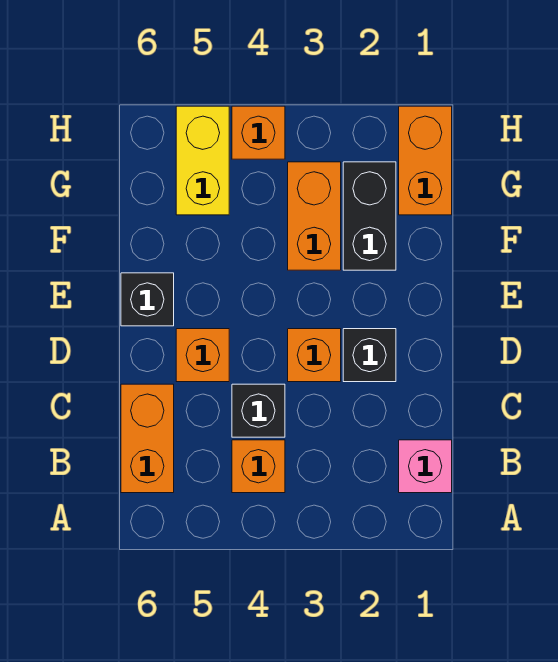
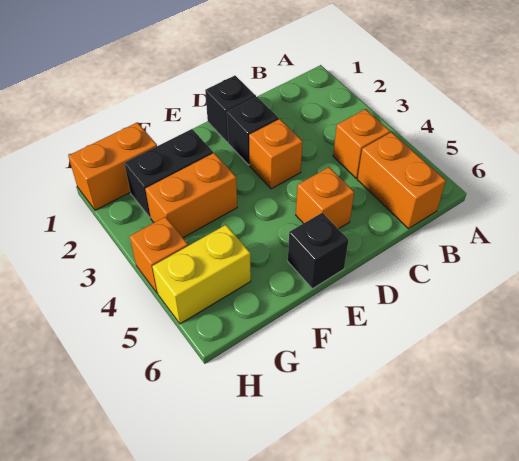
pink brick B1 level 1 -> none
orange brick B6:C6 level 1 -> orange brick B5:B6 level 1
black brick C4 level 1 -> black brick D1 level 1

